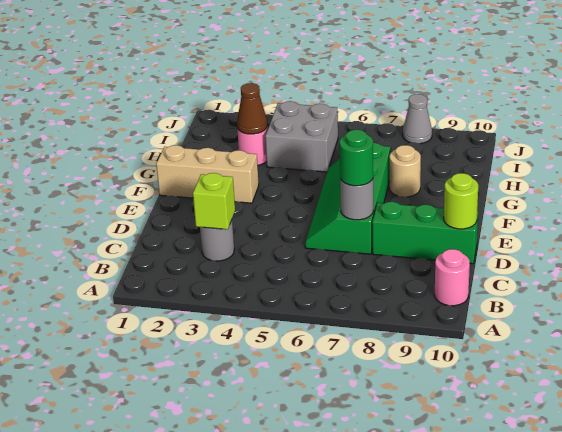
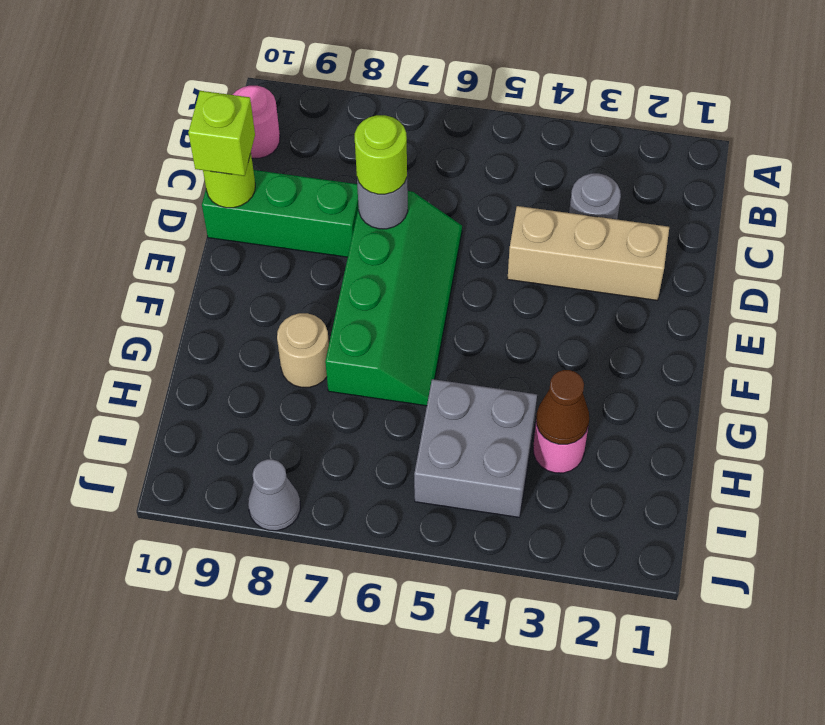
lime brick C3 level 2 -> lime brick D10 level 3
green round brick D7 level 3 -> lime round brick D7 level 3
tan brick F1:F3 level 1 -> tan brick D2:D4 level 1

